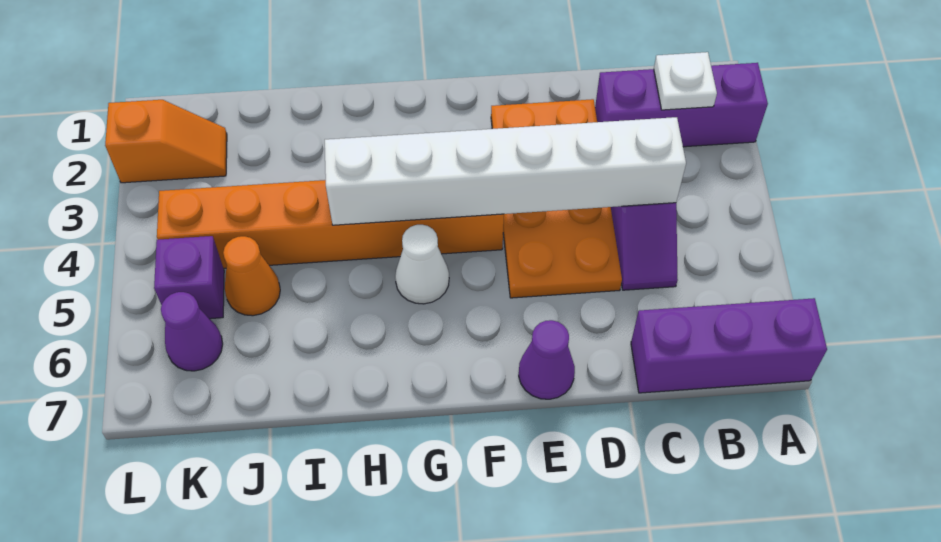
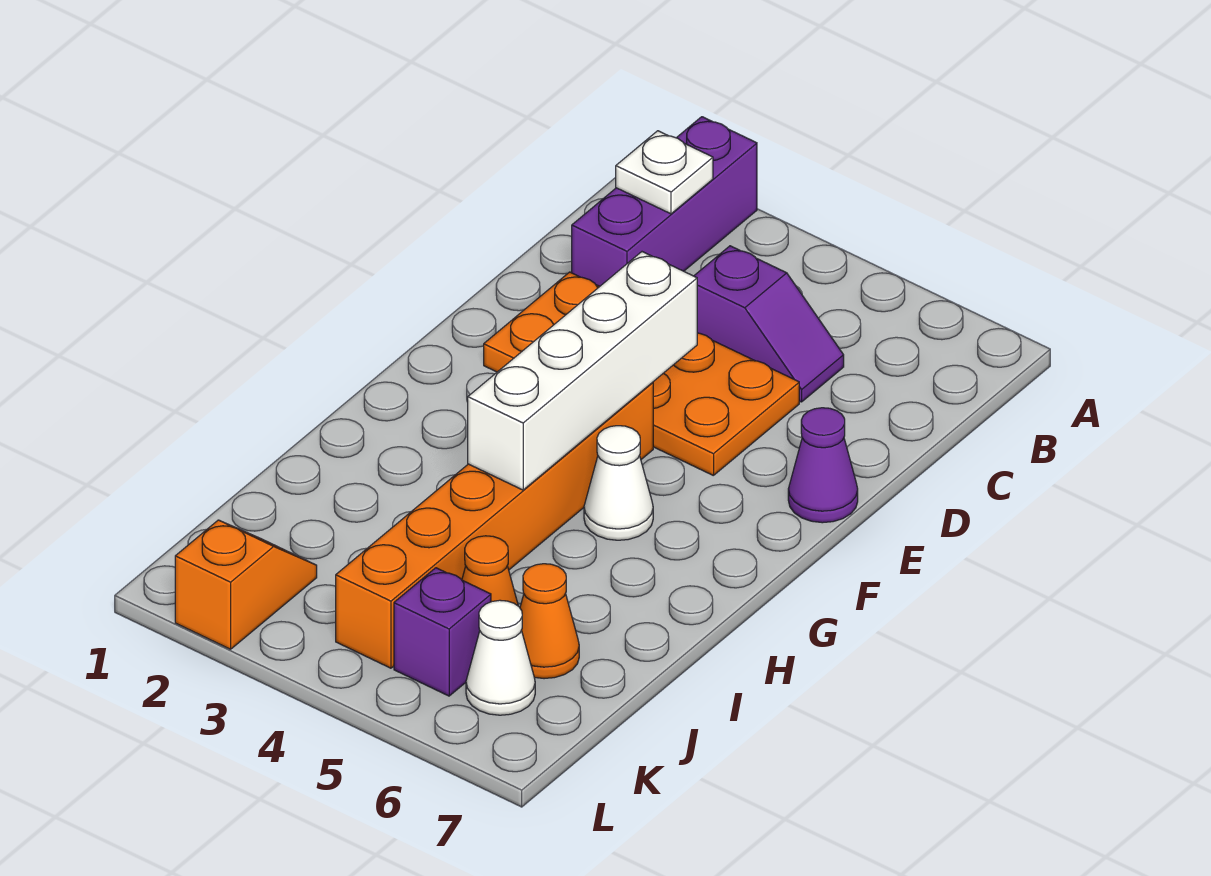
purple brick A7:C7 level 1 -> none
white brick C4:H4 level 2 -> white brick E4:H4 level 2
none -> orange cone J6 level 1
purple cone K6 level 1 -> white cone K6 level 1

